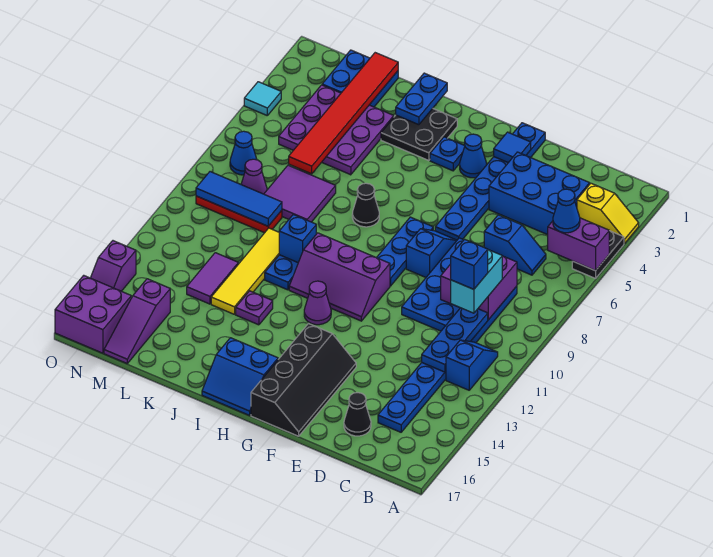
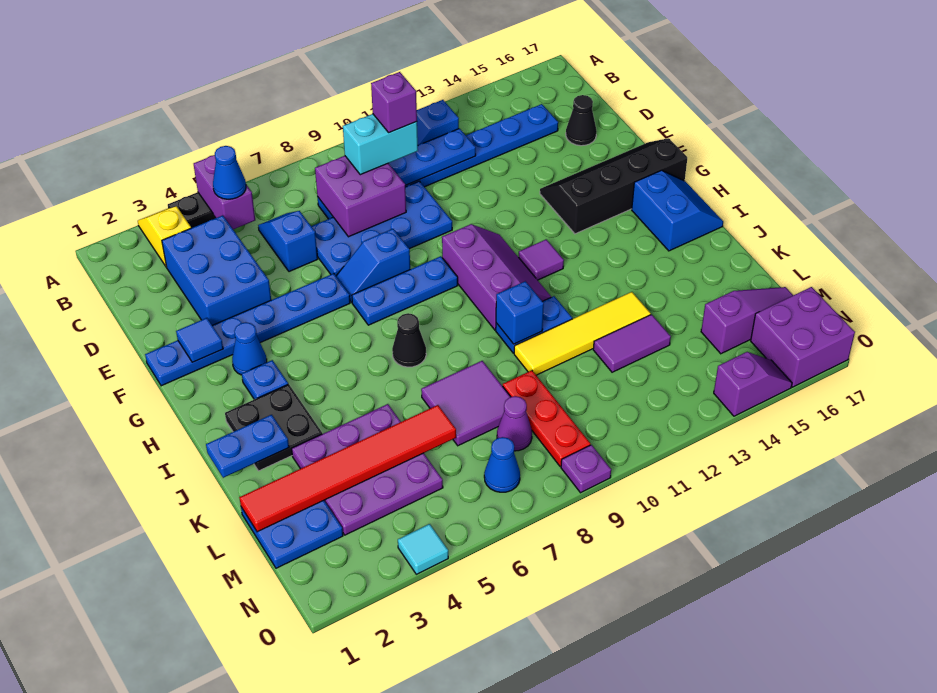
blue brick C10 level 4 -> purple brick C10 level 4
purple cone H12 level 1 -> purple tile H12 level 1
purple plate J13 level 1 -> purple plate O9 level 1
blue tile L9:N9 level 2 -> none

